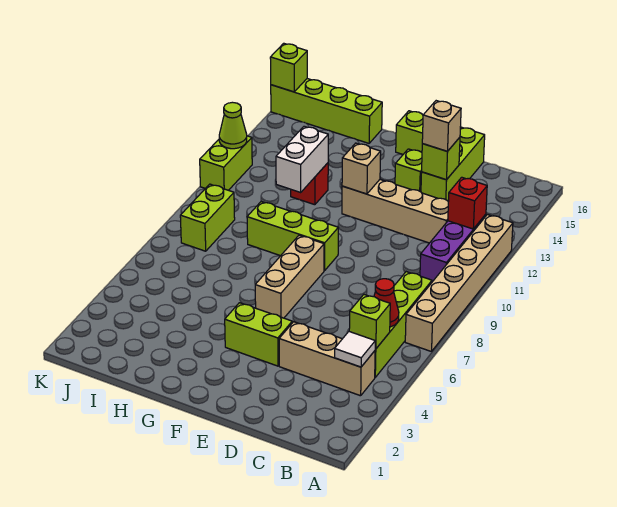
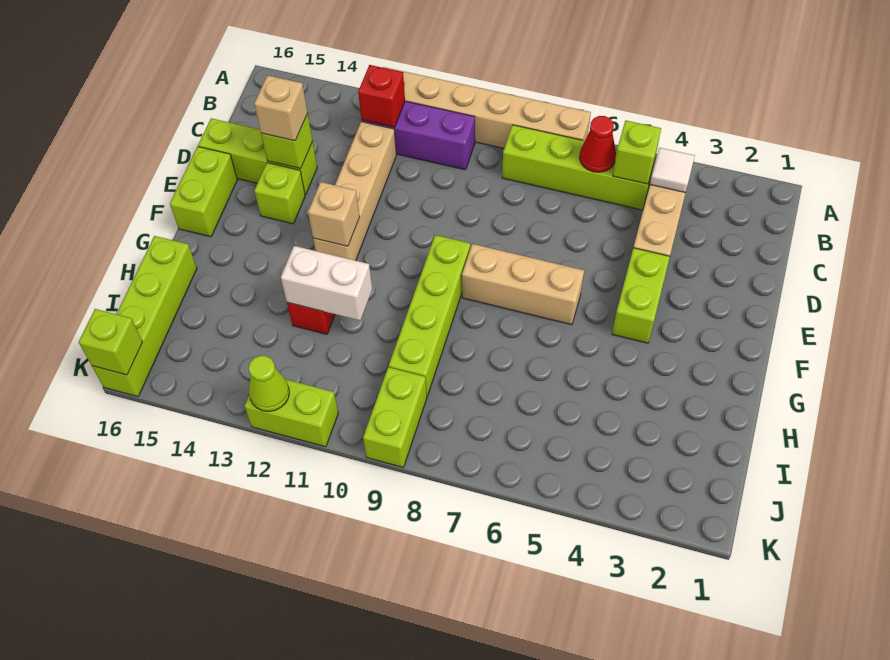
lime brick F9:H9 level 1 -> lime brick F9:I9 level 1
lime brick J8:J9 level 1 -> lime brick J9:K9 level 1

